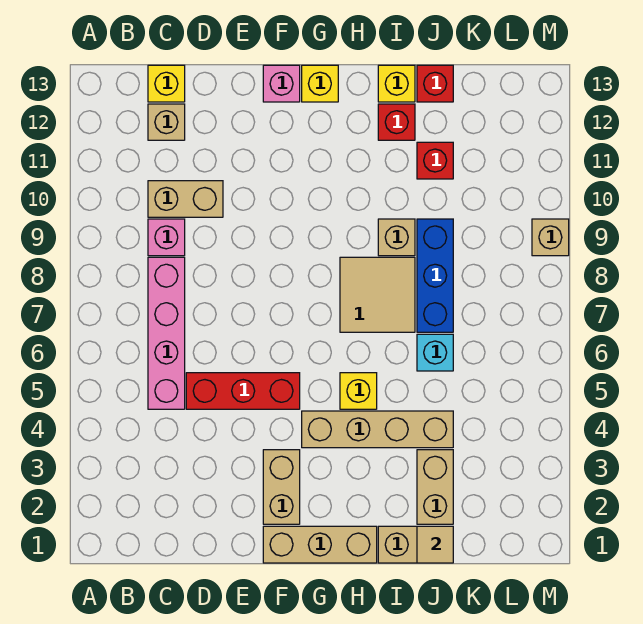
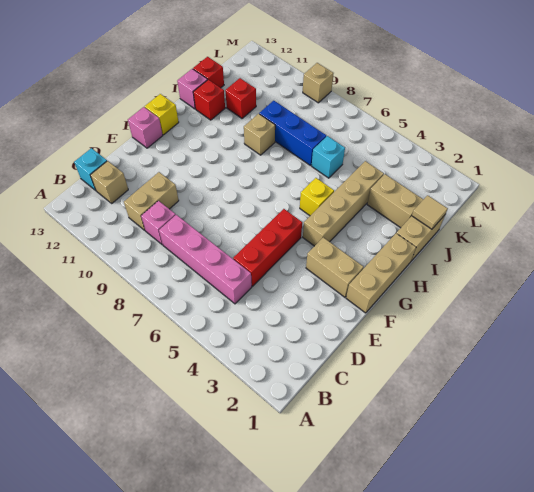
yellow brick C13 level 1 -> cyan brick C13 level 1
tan tile H7:I8 level 1 -> none
yellow brick I13 level 1 -> pink brick I13 level 1

